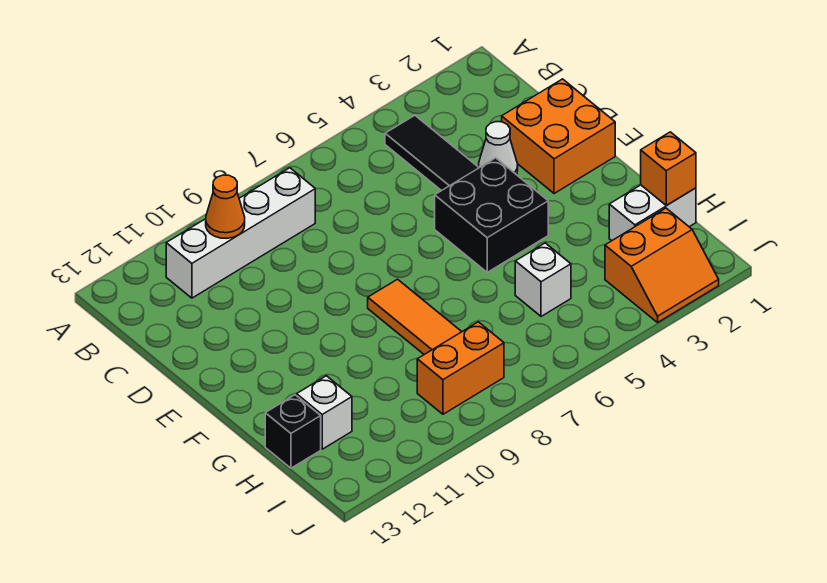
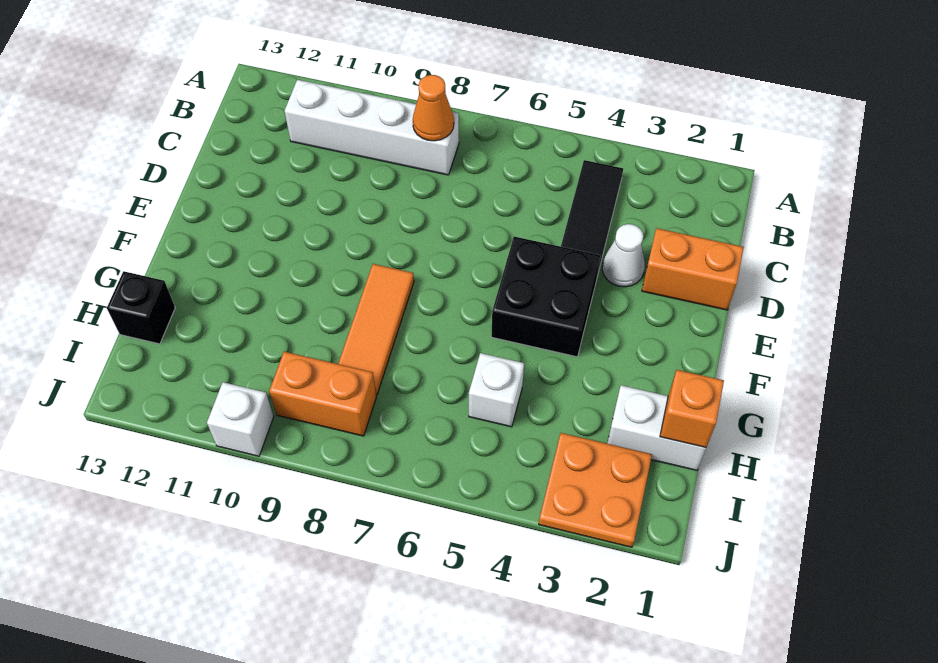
orange cone B10 level 2 -> orange cone B8 level 2
orange brick D1:E2 level 1 -> orange brick D1:D2 level 1
white brick H12 level 1 -> white brick J10 level 1
orange slope I2:J3 level 1 top I -> orange plate I2:J3 level 1

